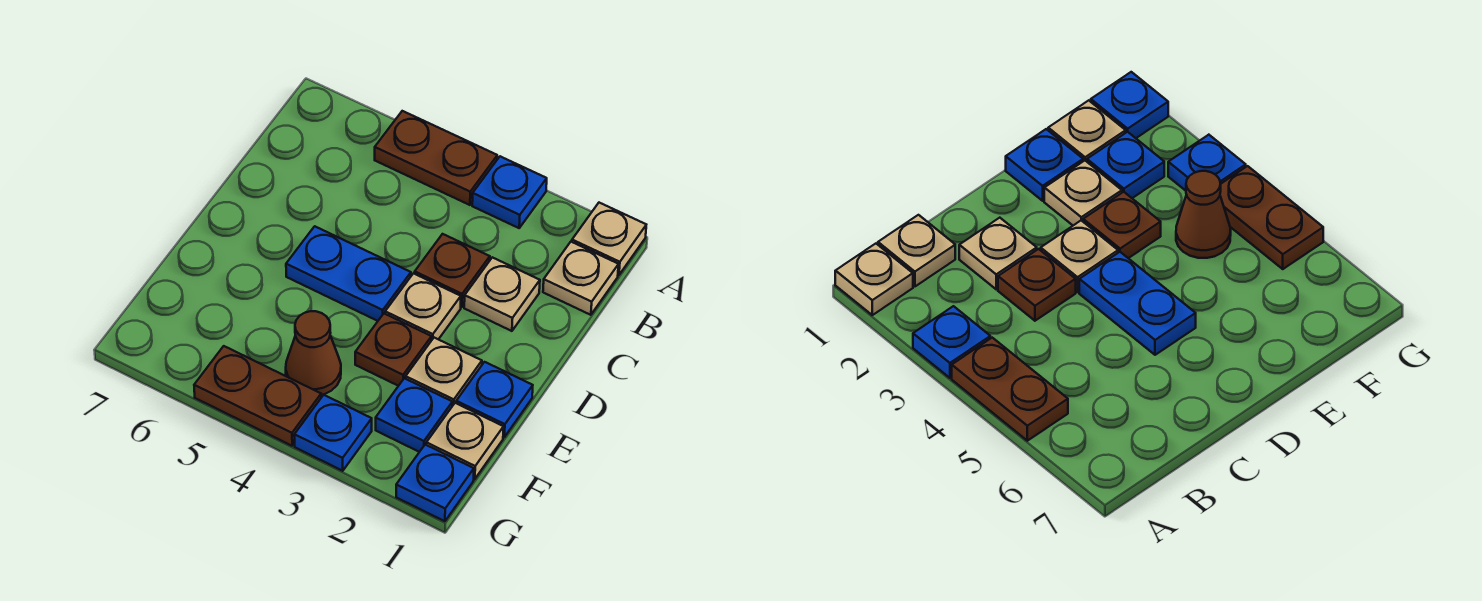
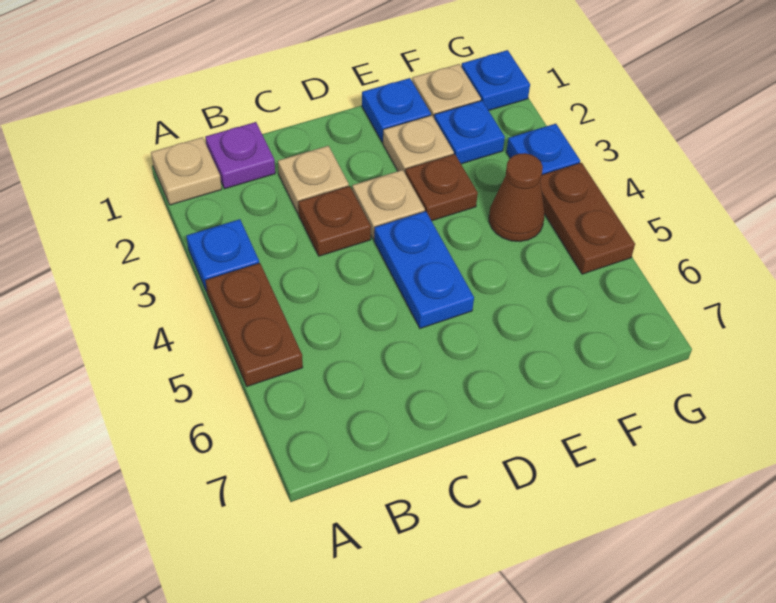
tan plate B1 level 1 -> purple plate B1 level 1

